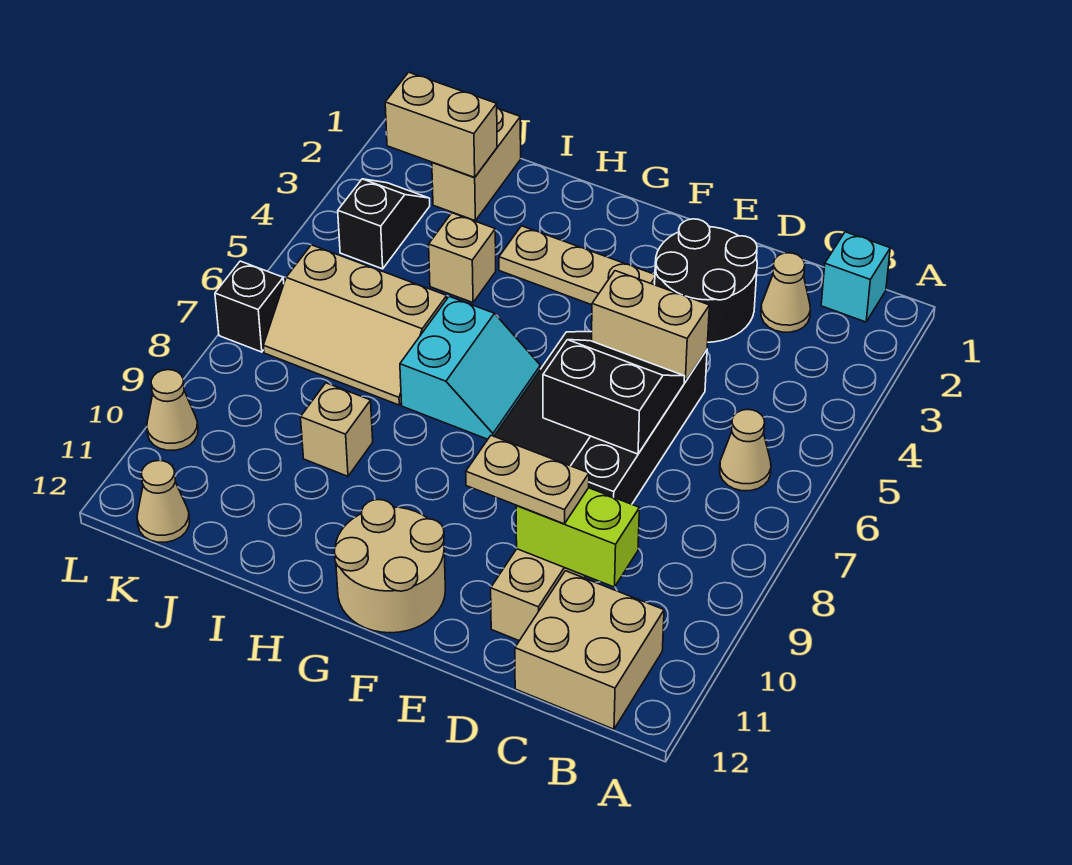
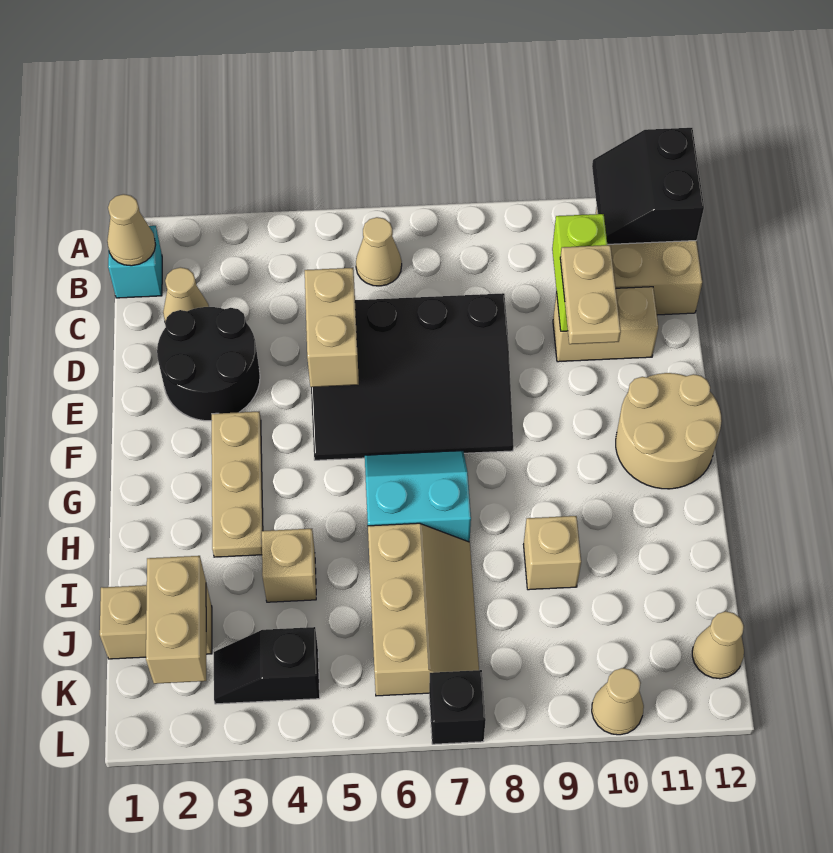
none -> tan cone B1 level 2
black slope D6:E7 level 2 top 7 -> black slope A11:B12 level 2 top 12

